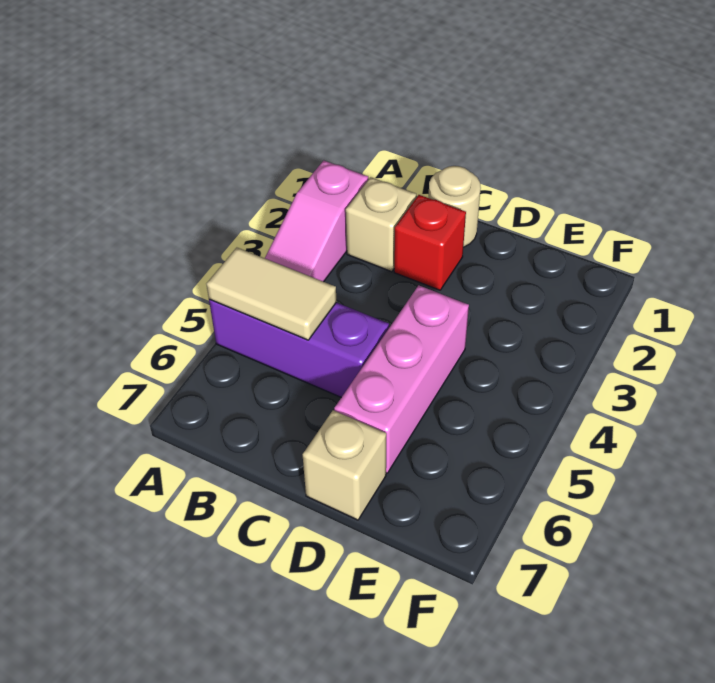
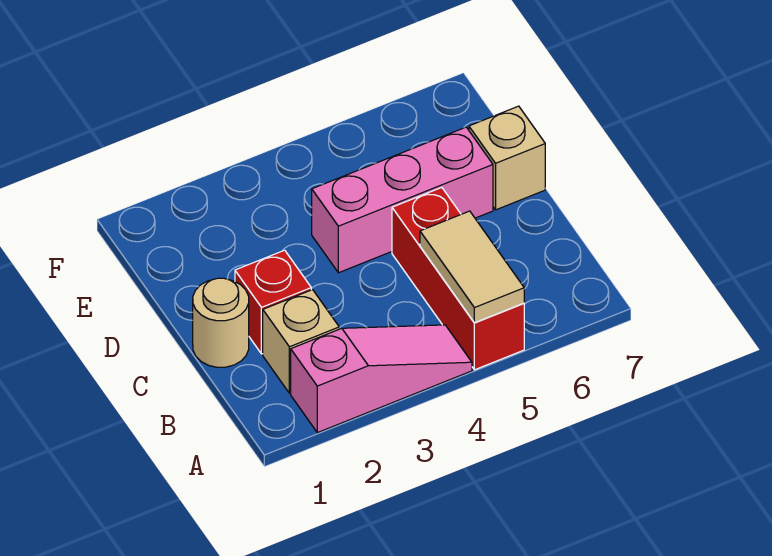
purple brick A5:C5 level 1 -> red brick A5:C5 level 1

